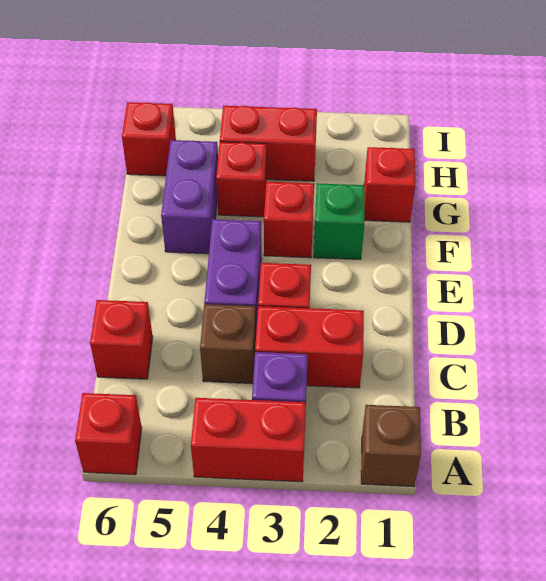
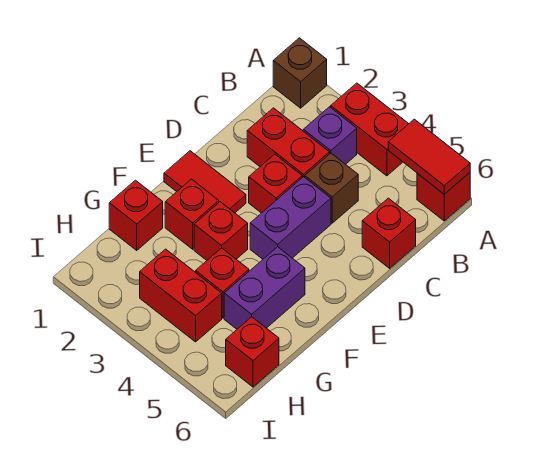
none -> red tile A5:A6 level 2
none -> red tile E1:E2 level 1
green brick F2 level 1 -> red brick F2 level 1

